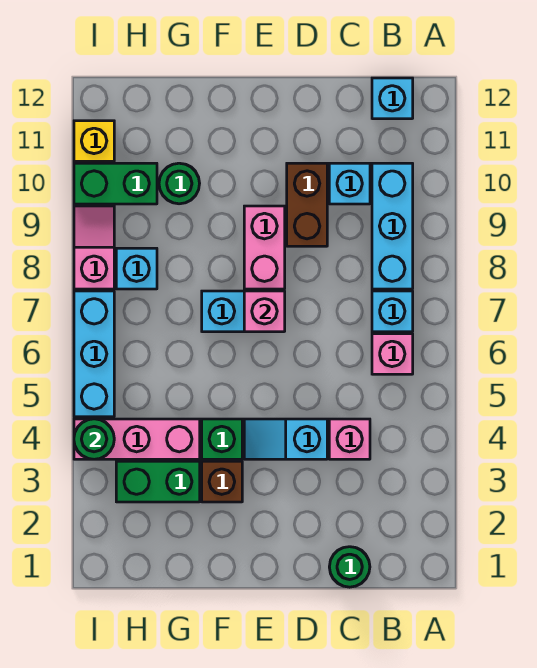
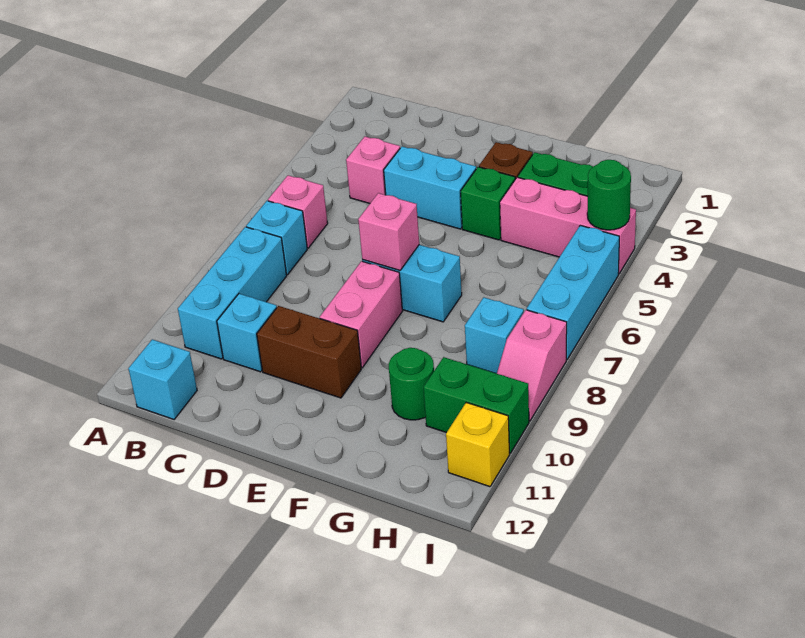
green round brick C1 level 1 -> none
cyan slope D4:E4 level 1 top D -> cyan brick D4:E4 level 1
brown brick D9:D10 level 1 -> brown brick D10:E10 level 1

